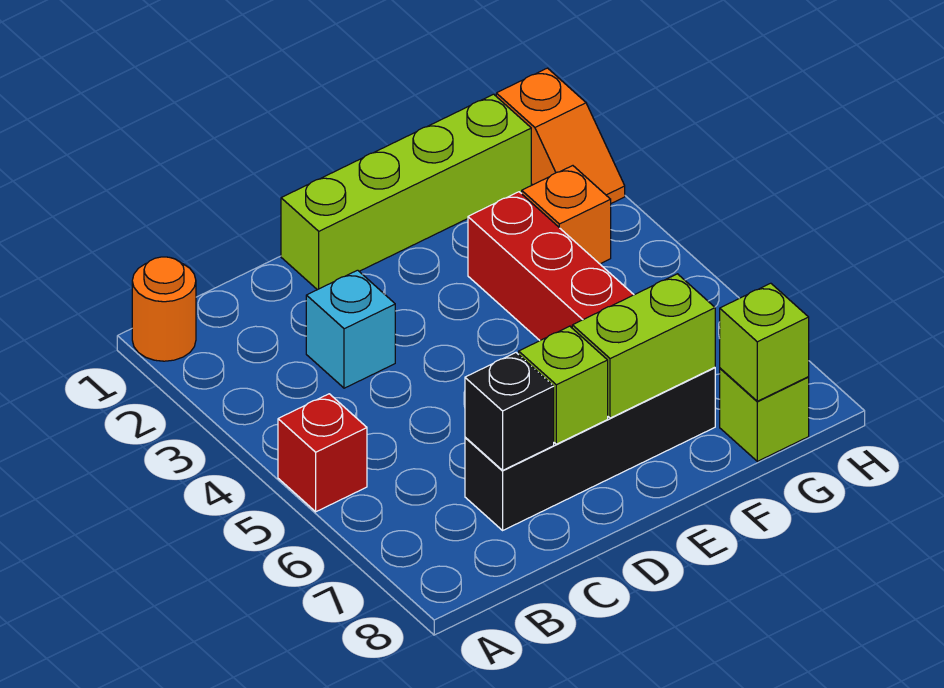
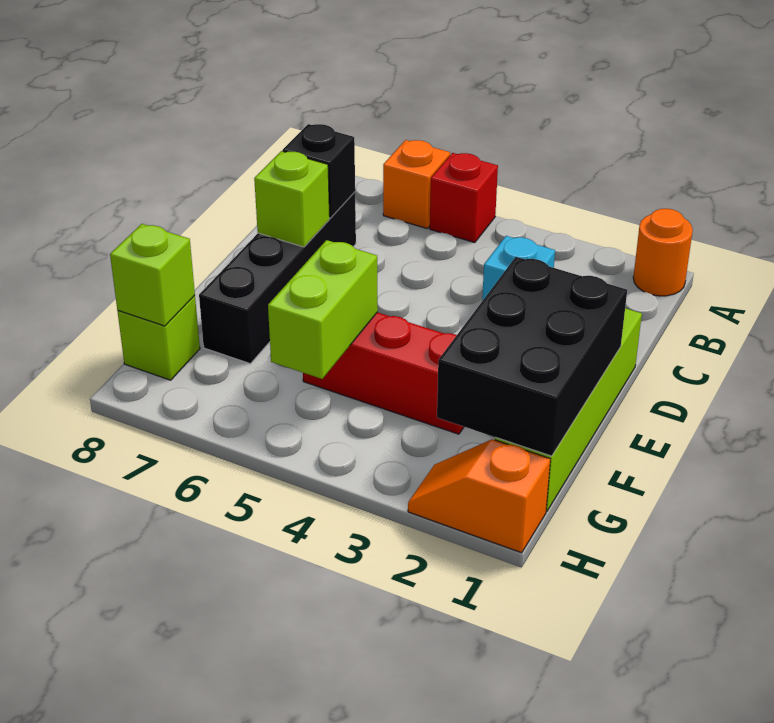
none -> black brick E1:G2 level 2
lime brick E7:F7 level 2 -> lime brick F5:G5 level 2
orange brick G3 level 1 -> orange brick A6 level 1

